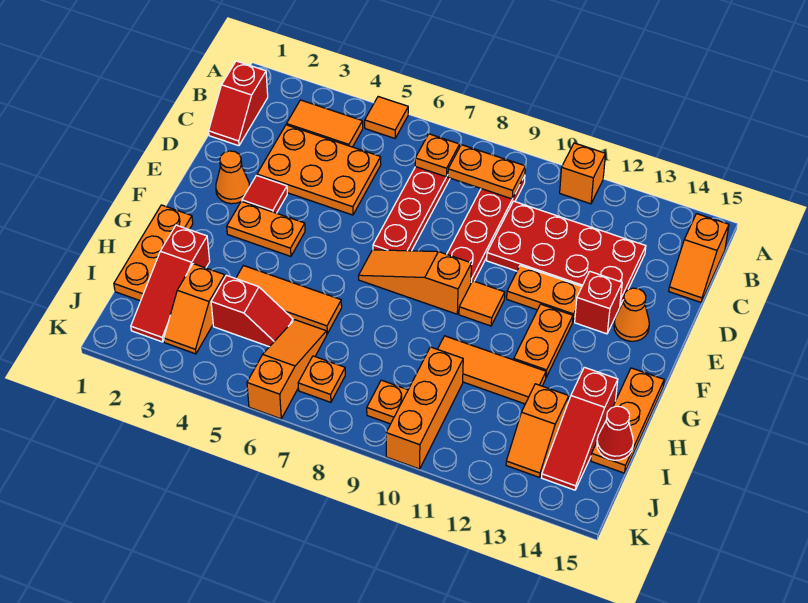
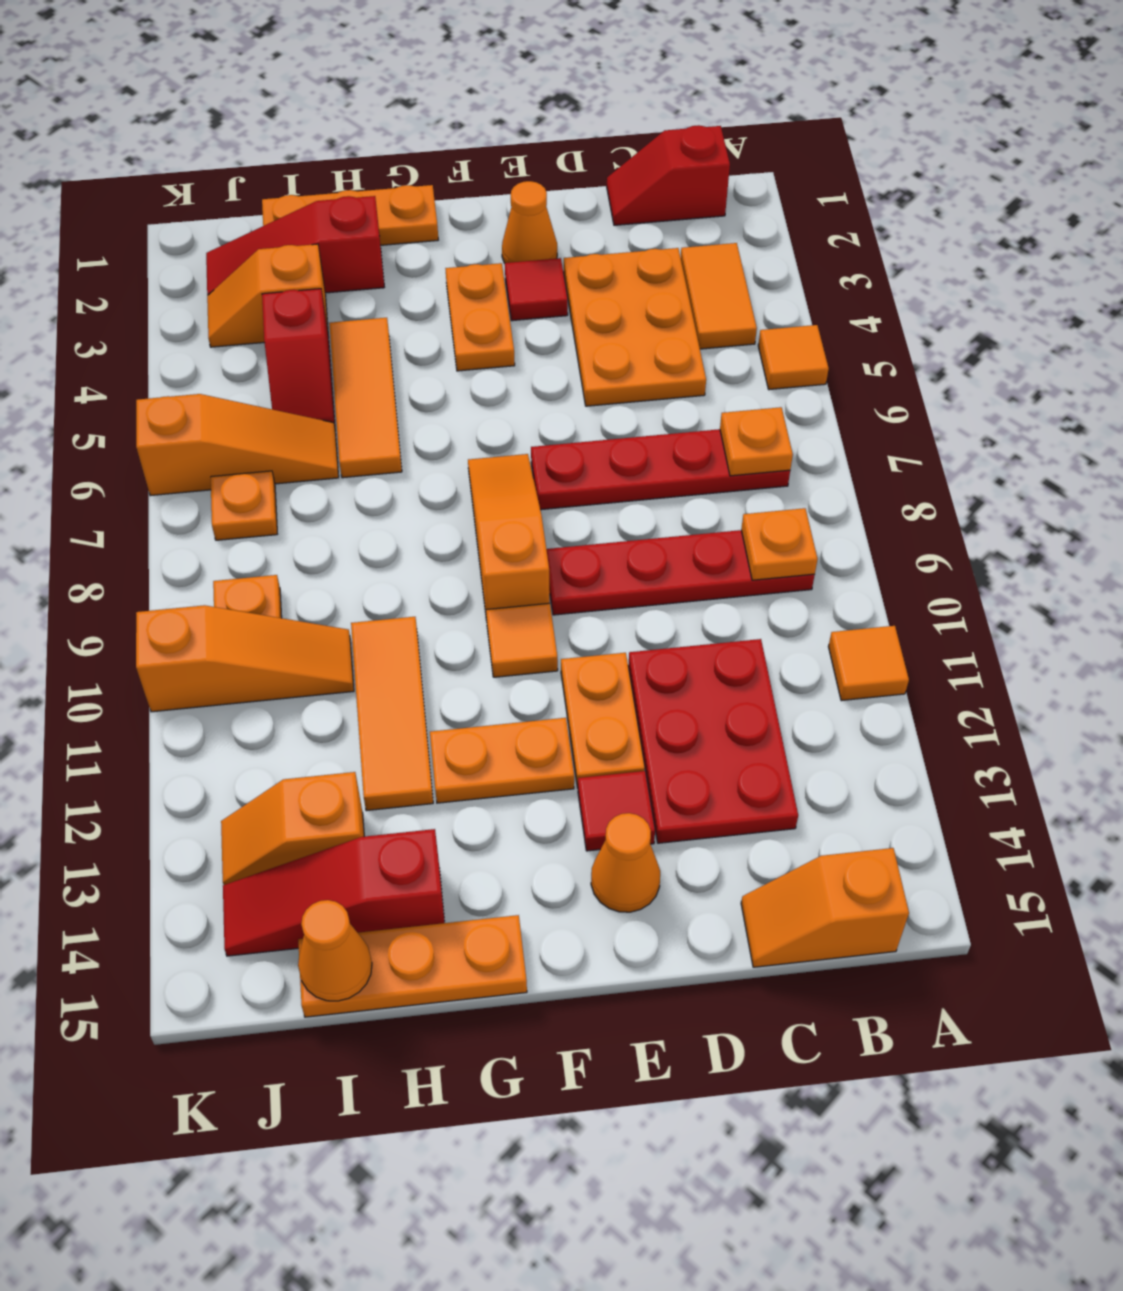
orange brick A11 level 1 -> orange tile A11 level 1
orange plate B8:B9 level 2 -> orange plate B9 level 2
red plate C10:D13 level 1 -> red plate C11:D13 level 1
red brick E13 level 1 -> red tile E13 level 1
orange brick I10:K10 level 1 -> orange slope I10:K10 level 1 top K
red cone I15 level 2 -> orange cone I15 level 2

